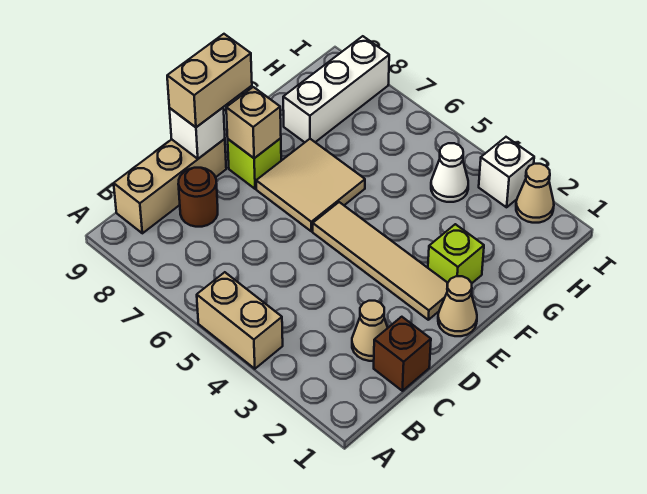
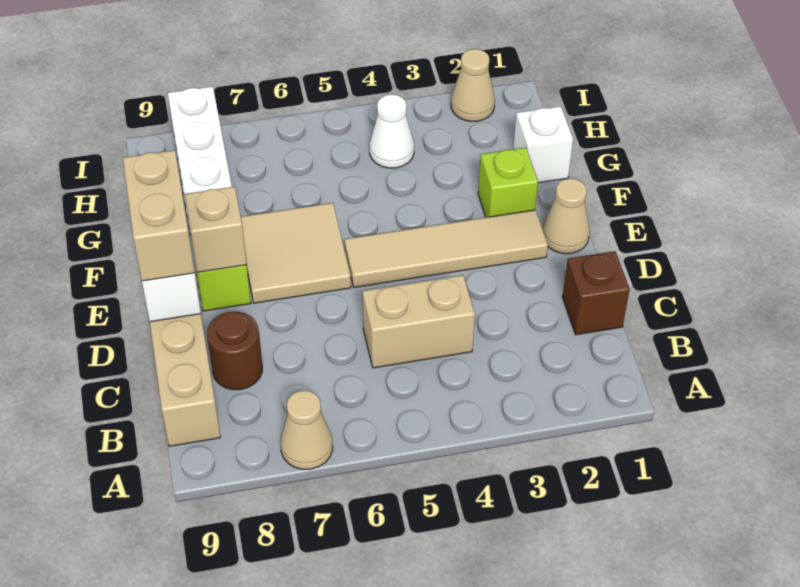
tan brick A4:A5 level 1 -> tan brick C4:C5 level 1
tan cone C2 level 1 -> tan cone A7 level 1
white brick I3 level 1 -> white brick G1 level 1

